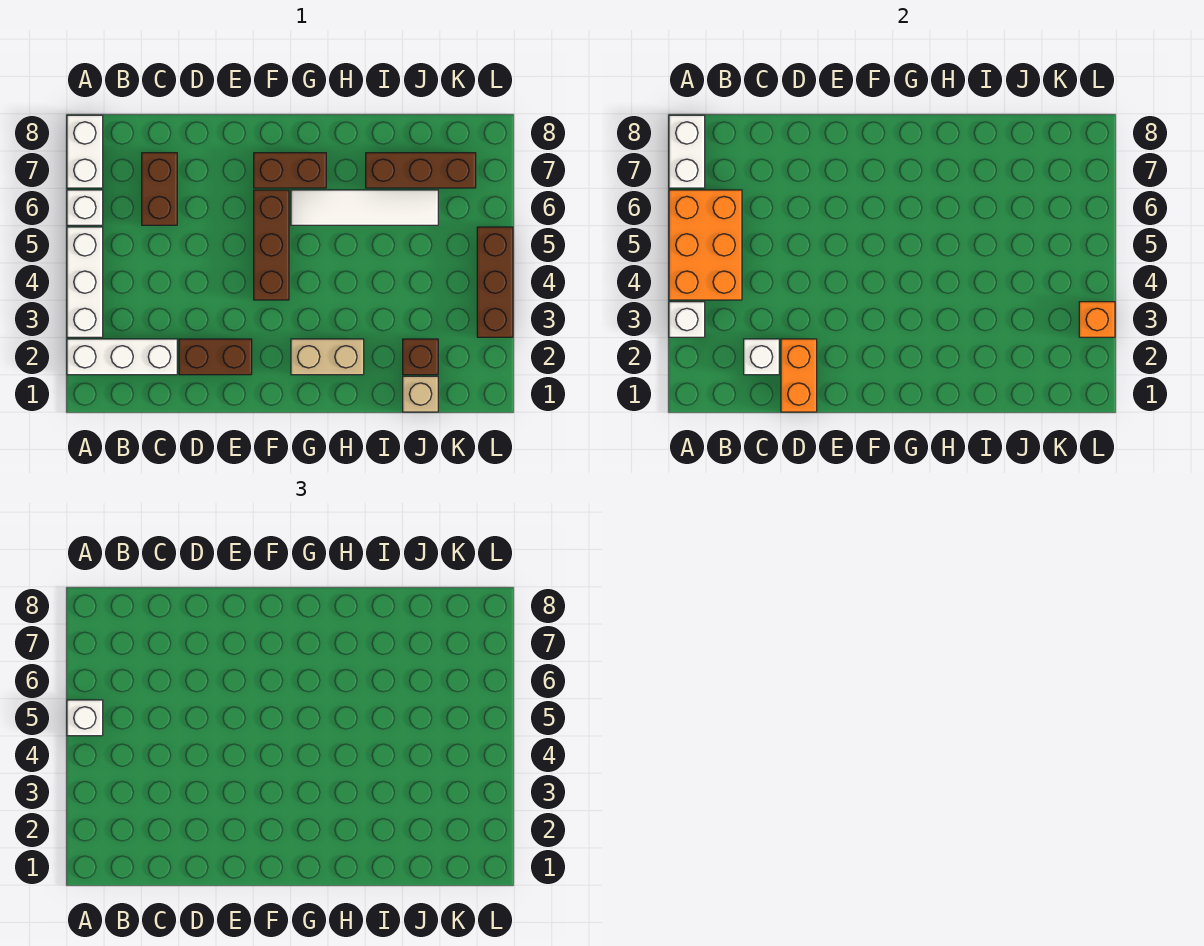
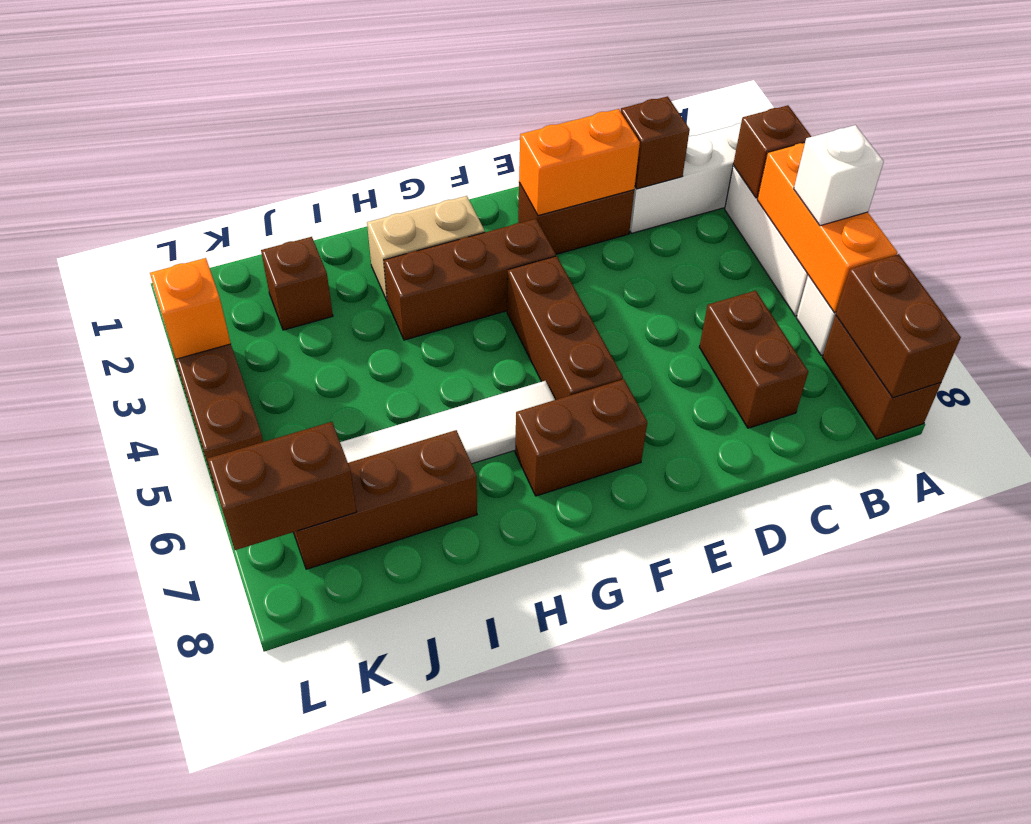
white brick A3 level 2 -> brown brick A3 level 2
orange brick A4:B6 level 2 -> orange brick A4:A6 level 2
white brick A7:A8 level 1 -> brown brick A7:A8 level 1
white brick A7:A8 level 2 -> brown brick A7:A8 level 2
white brick C2 level 2 -> brown brick C2 level 2
orange brick D1:D2 level 2 -> orange brick D2:E2 level 2
none -> brown brick F3:H3 level 1
tan brick J1 level 1 -> none
none -> brown brick K7:L7 level 2

